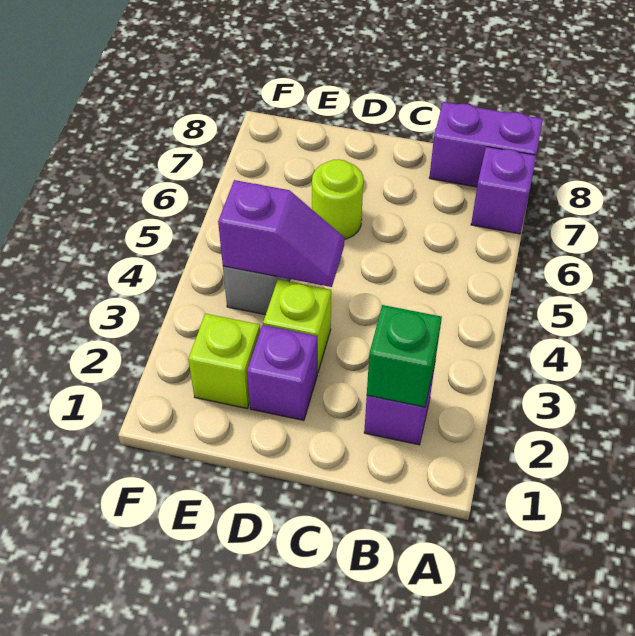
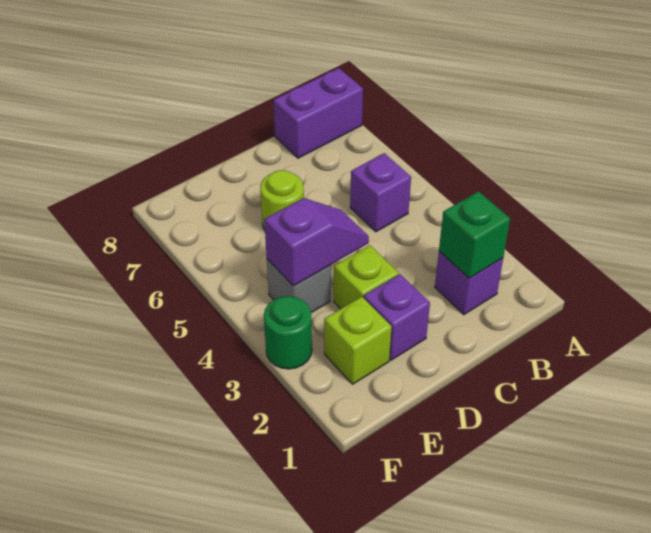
purple brick A7 level 1 -> purple brick B5 level 1
none -> green round brick F3 level 1

